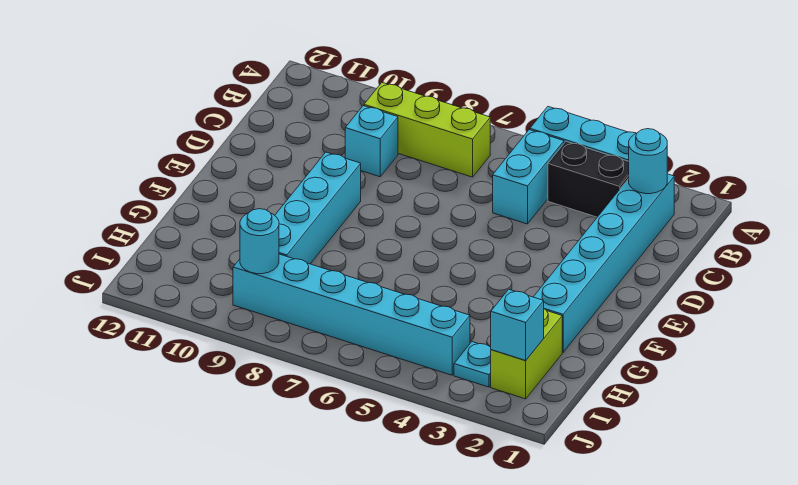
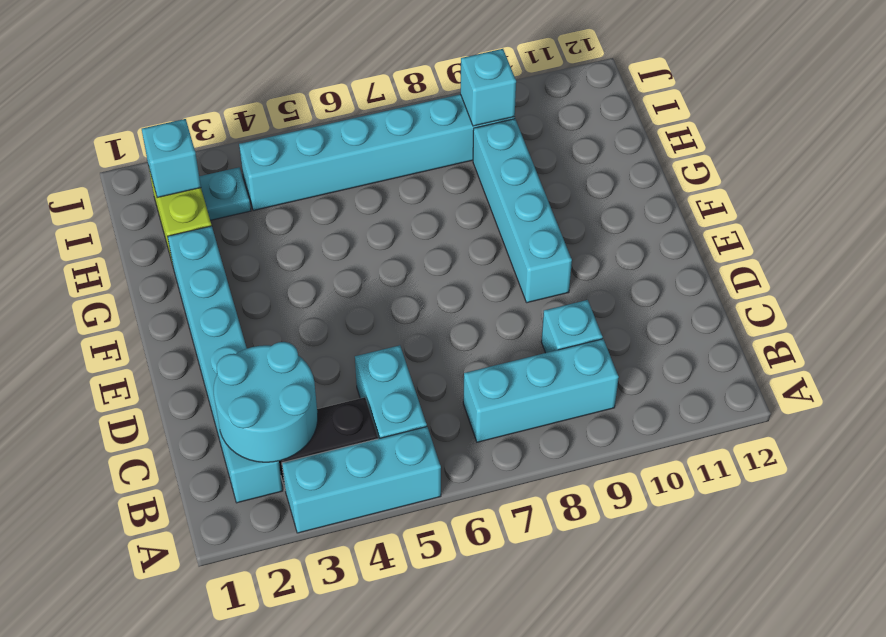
cyan round brick B2 level 2 -> cyan round brick B2:C3 level 2
lime brick B7:B9 level 1 -> cyan brick B7:B9 level 1
cyan round brick I9 level 2 -> cyan brick I9 level 2

